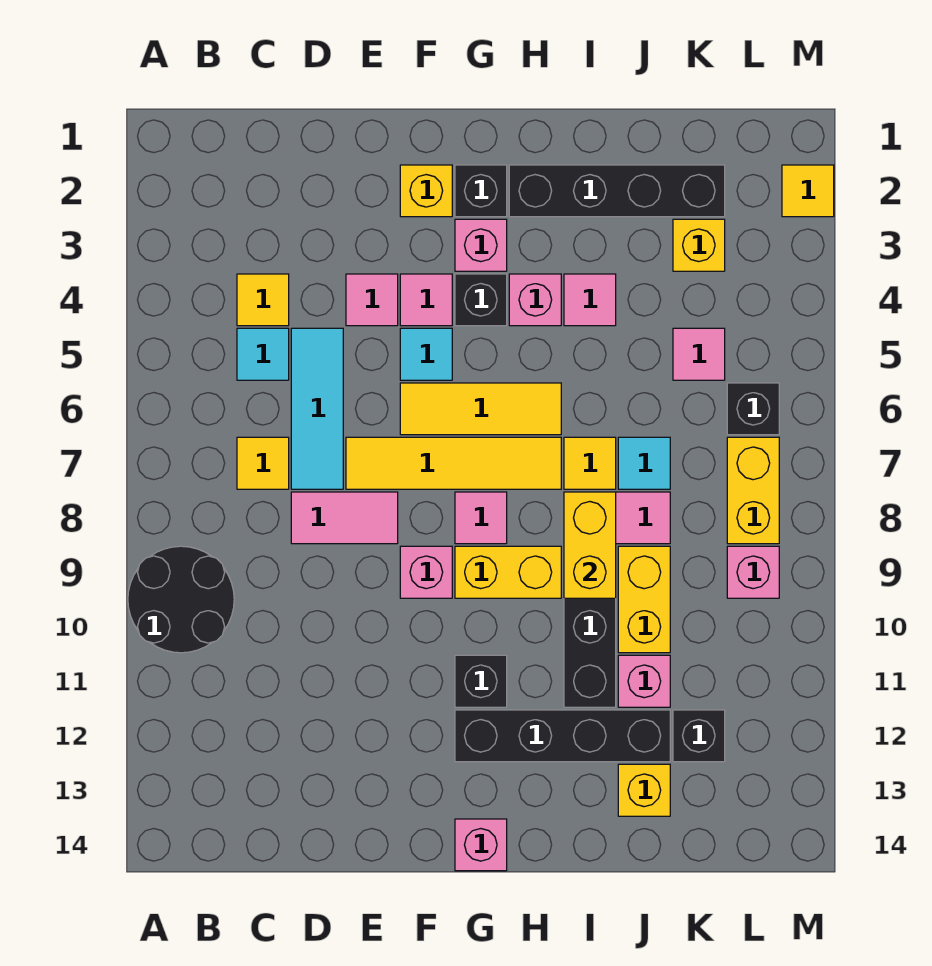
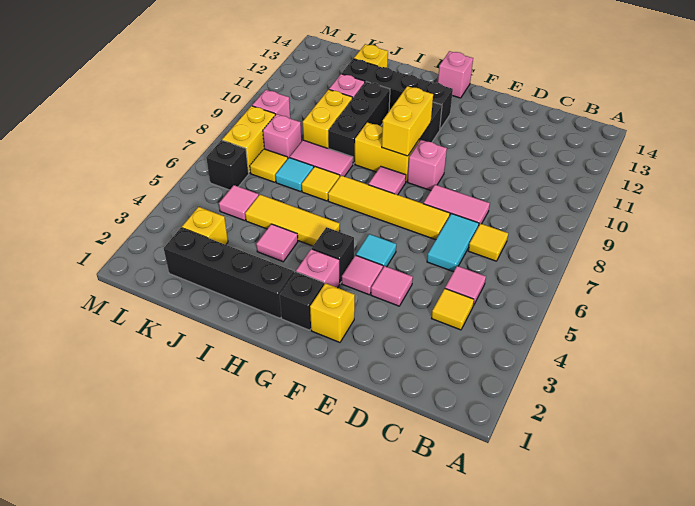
black round brick A9:B10 level 1 -> none
cyan tile C5 level 1 -> pink tile C5 level 1
cyan tile D5:D7 level 1 -> cyan tile D6:D7 level 1
yellow tile F6:H6 level 1 -> yellow tile H5:J5 level 1
pink brick H4 level 1 -> pink brick K8 level 1
yellow brick I8:I9 level 2 -> yellow brick G9:G10 level 2
black brick K12 level 1 -> none
yellow tile M2 level 1 -> yellow tile K7 level 1

